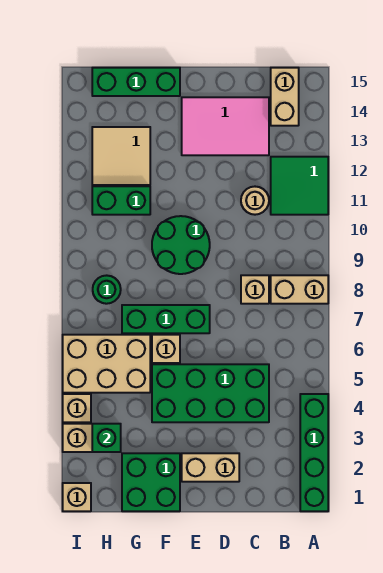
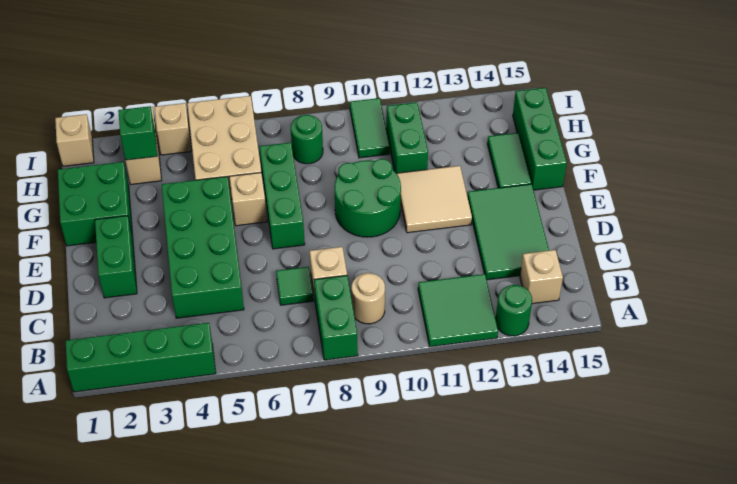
tan brick A8:B8 level 1 -> green brick A8:B8 level 1
none -> green round brick A13 level 1
tan brick B14:B15 level 1 -> tan brick B14 level 1
none -> green tile C7 level 1
tan round brick C11 level 1 -> tan round brick B9 level 1
pink tile C13:E14 level 1 -> green tile C13:E14 level 1
tan brick D2:E2 level 1 -> green brick D2:E2 level 1
none -> green tile F14:G14 level 1
tan tile G12:H13 level 1 -> tan tile E11:F12 level 1
none -> green tile H10:I10 level 1

